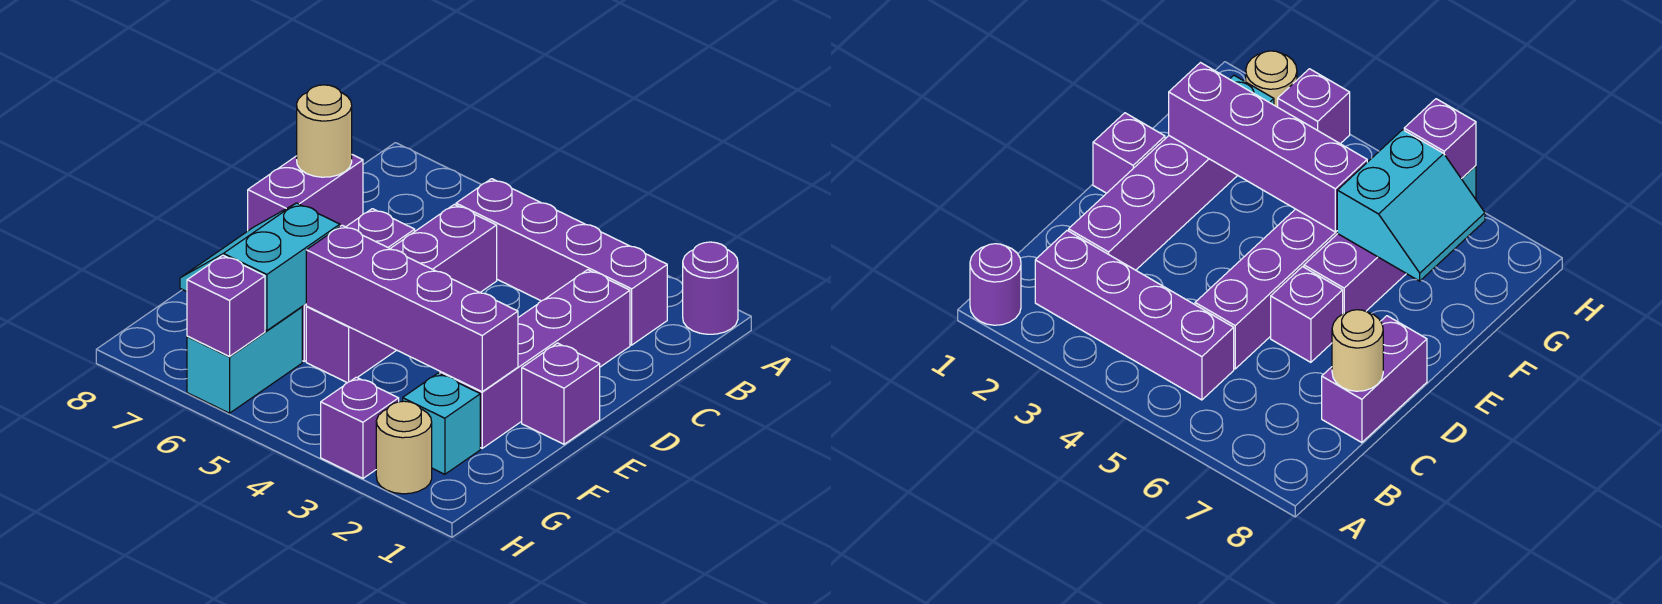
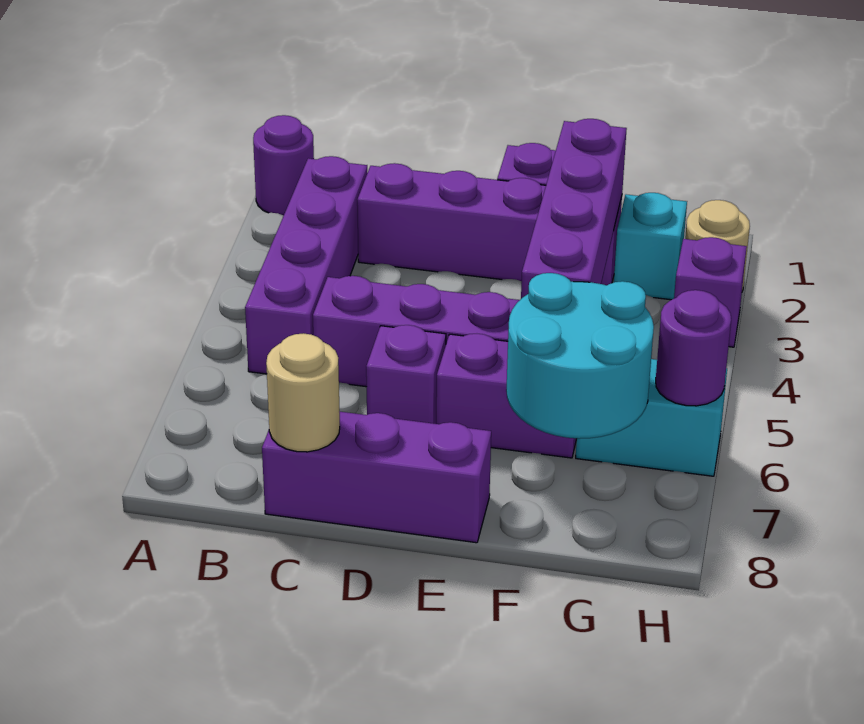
purple brick C8:D8 level 1 -> purple brick C8:E8 level 1
cyan slope F6:G7 level 2 top 6 -> cyan round brick F6:G7 level 2
purple brick H6 level 2 -> purple round brick H6 level 2

